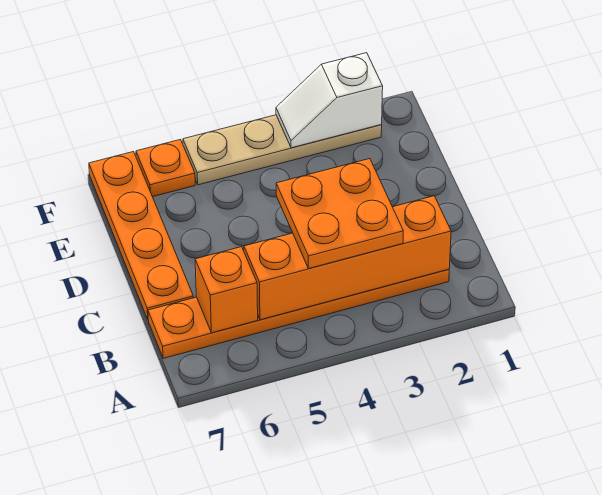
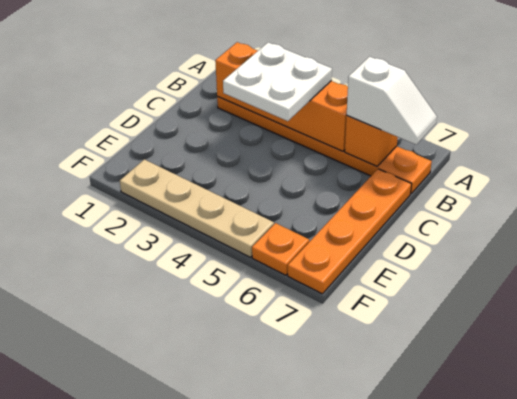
orange plate B3:C4 level 3 -> white plate B3:C4 level 3
white slope F2:F3 level 2 top 2 -> white slope B6:B7 level 3 top 6

